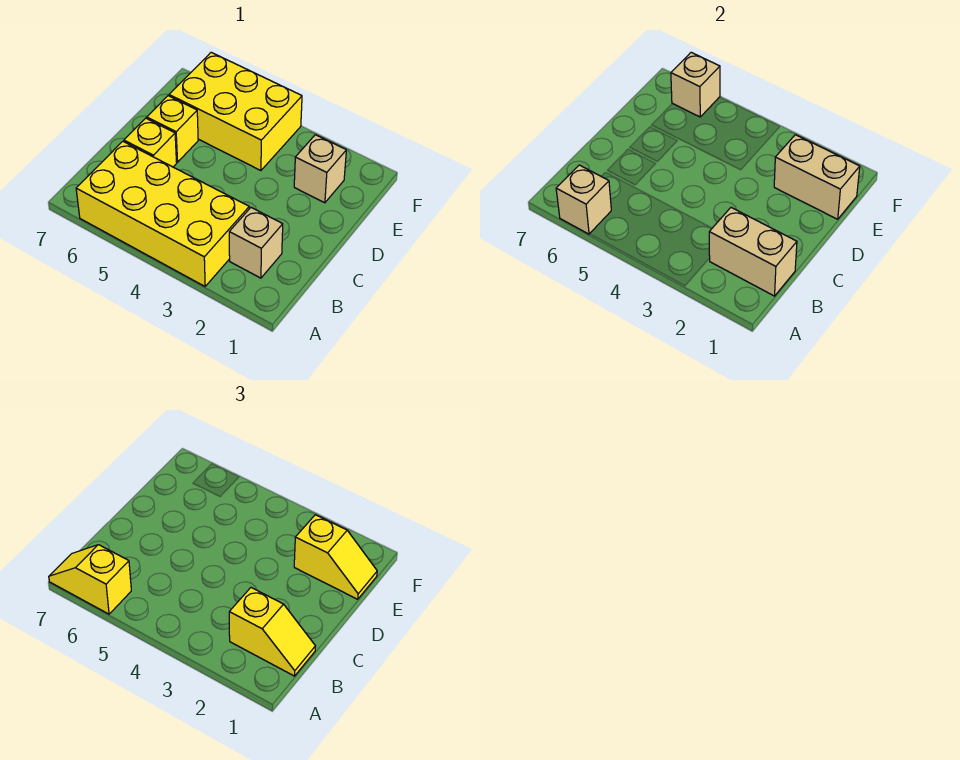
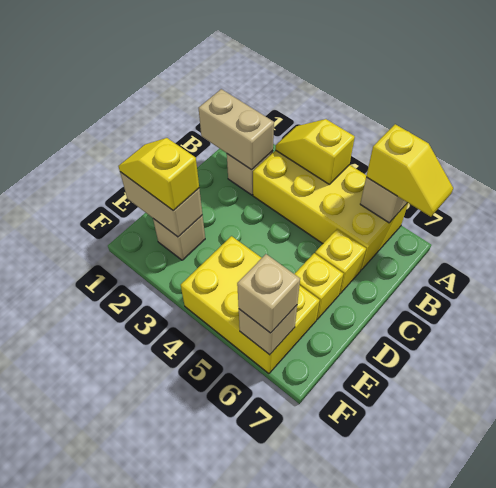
yellow slope B1:B2 level 3 top 2 -> yellow slope A3:A4 level 2 top 4
none -> tan brick F6 level 3

